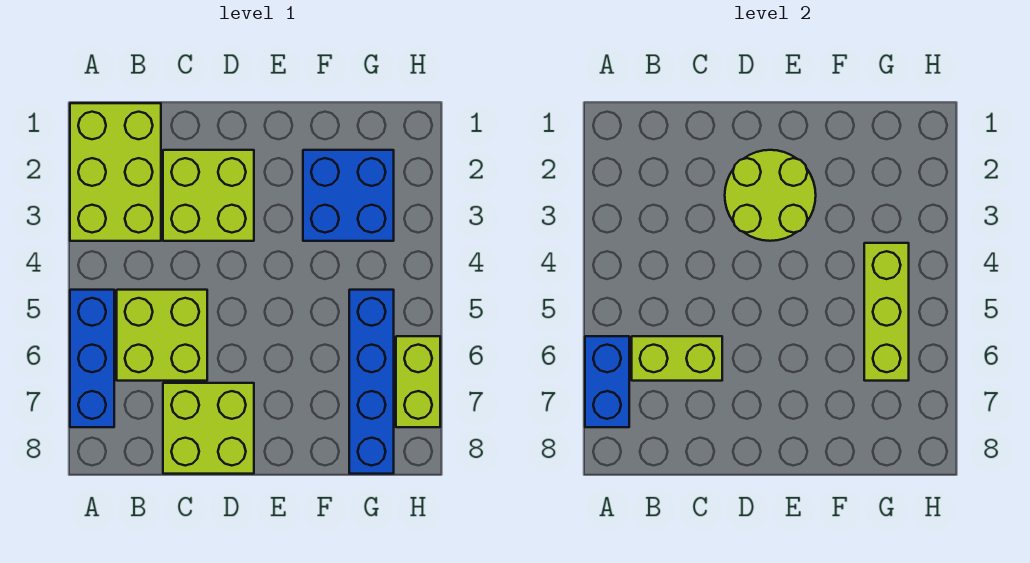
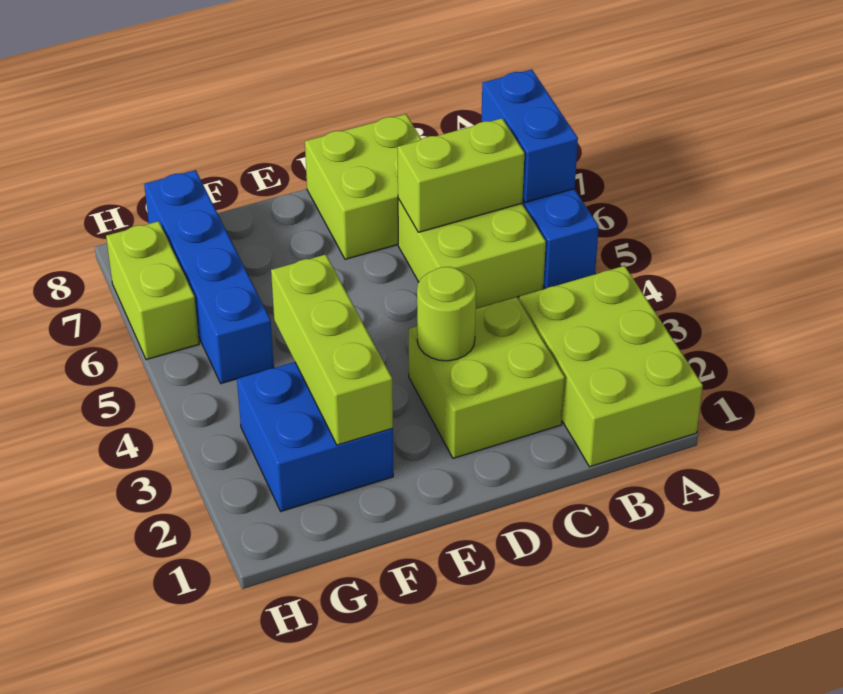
lime round brick D2:E3 level 2 -> lime round brick D3 level 2
lime brick G4:G6 level 2 -> lime brick F2:F4 level 2

